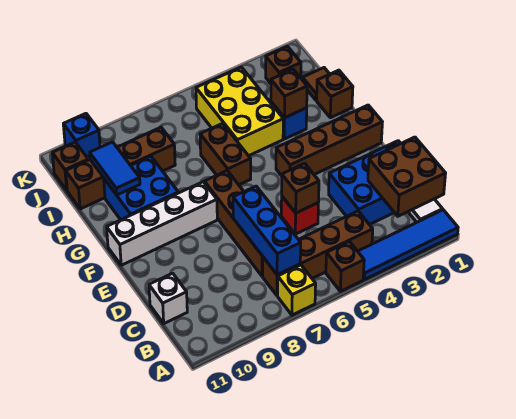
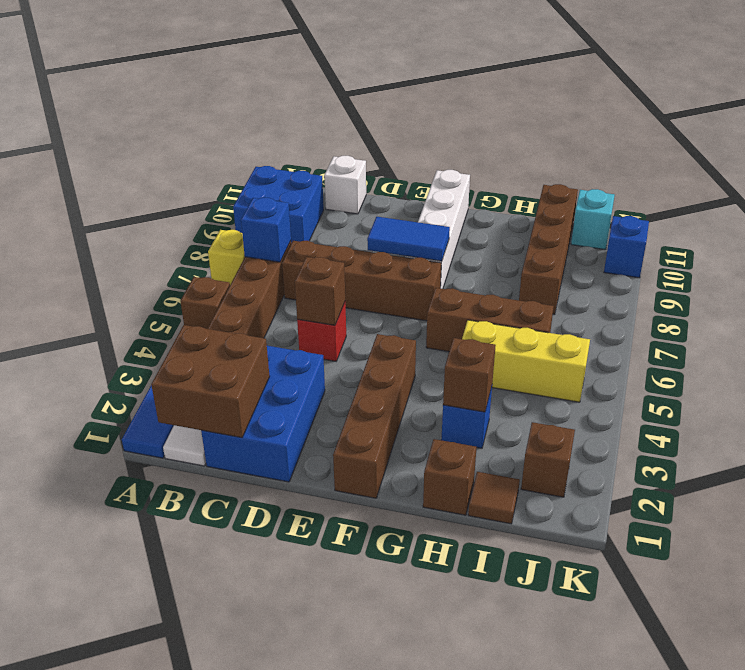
blue brick B7:D7 level 2 -> blue brick B7 level 2
brown brick G6:H6 level 1 -> brown brick G6:I6 level 1
blue brick G9:H10 level 1 -> blue brick A9:B10 level 1
yellow brick H4:J5 level 1 -> yellow brick H5:J5 level 1
blue tile H10:I10 level 2 -> blue tile E8:F8 level 2
brown brick J11 level 1 -> cyan brick J11 level 1

